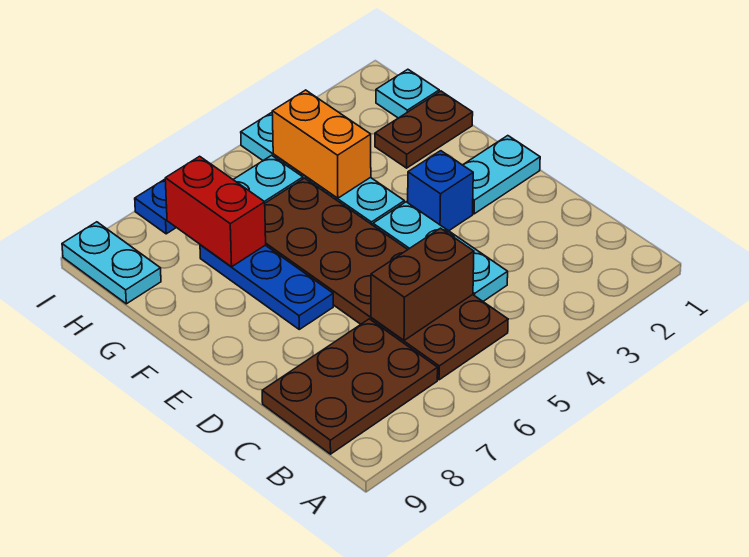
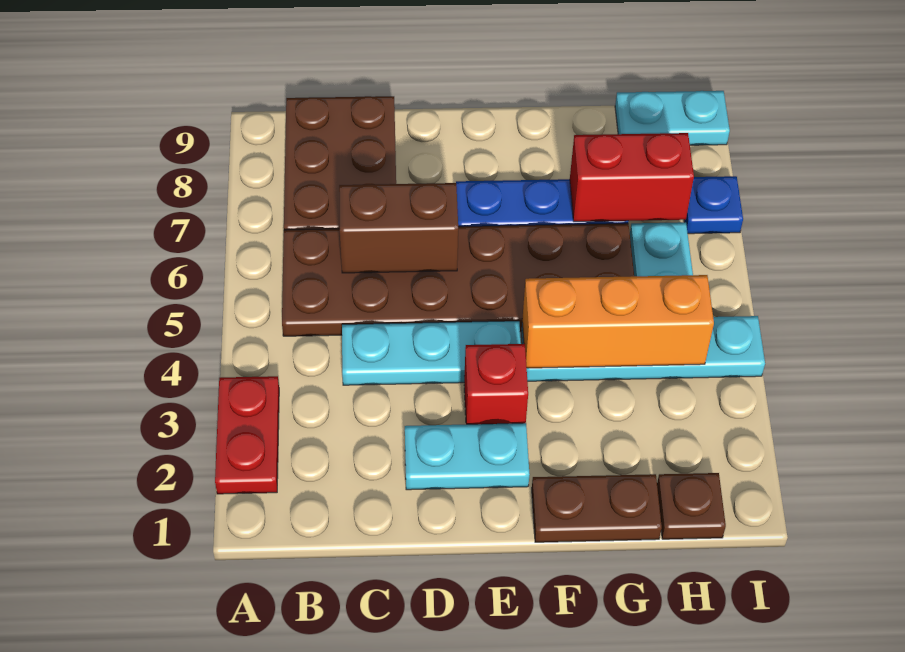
none -> red plate A2:A3 level 1
brown brick C5:C6 level 2 -> brown brick C6:D6 level 2
cyan plate E1:E2 level 1 -> cyan plate D2:E2 level 1
blue brick E3 level 1 -> red brick E3 level 1
brown plate G1:G2 level 1 -> brown plate F1:G1 level 1
orange brick G4:H4 level 2 -> orange brick F4:H4 level 2
cyan plate H1 level 1 -> brown plate H1 level 1

